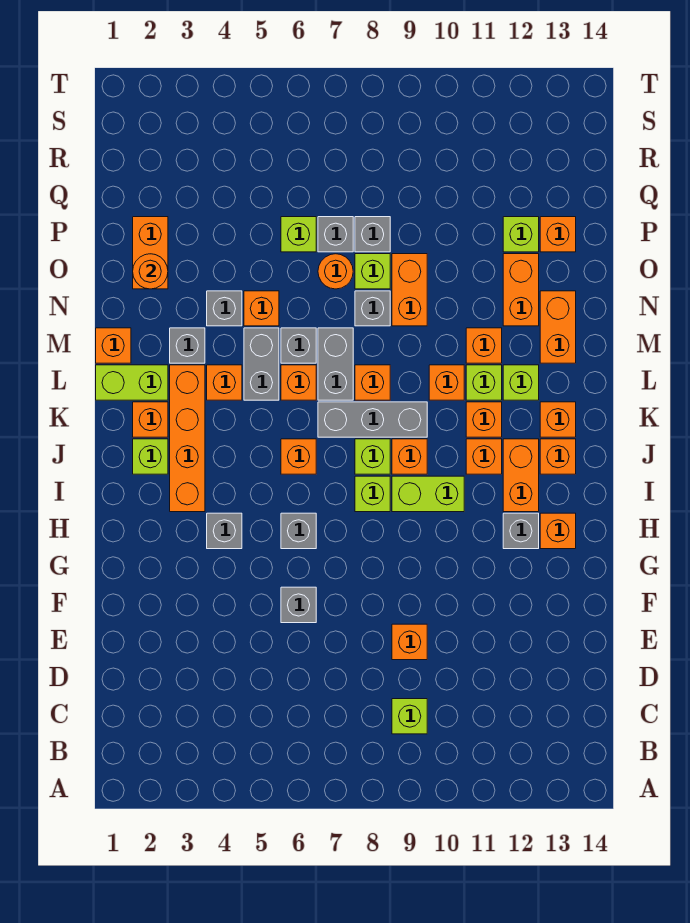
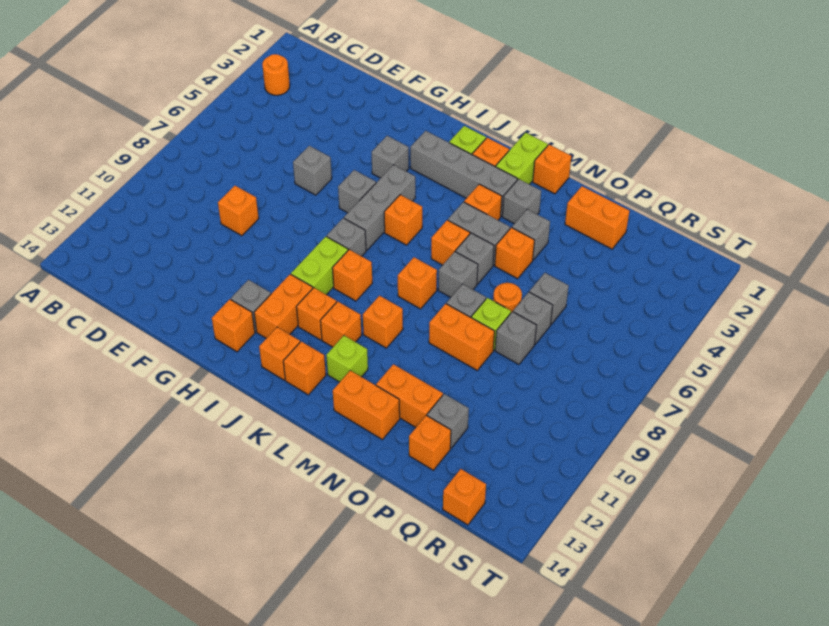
lime brick C9 level 1 -> none
orange brick I3:L3 level 1 -> grey brick I3:L3 level 1
lime brick I8 level 1 -> grey brick I8 level 1
orange brick I12:J12 level 1 -> orange brick I11:I12 level 1
lime brick J8 level 1 -> none
grey brick K7:K9 level 1 -> grey brick I5:I7 level 1
grey brick L7:M7 level 1 -> grey brick M7 level 1
lime brick L11 level 1 -> none
orange brick M11 level 1 -> orange brick R14 level 1
orange round brick O2 level 2 -> orange round brick B3 level 1
lime brick P6 level 1 -> grey brick P6 level 1
lime brick P12 level 1 -> grey brick P12 level 1

